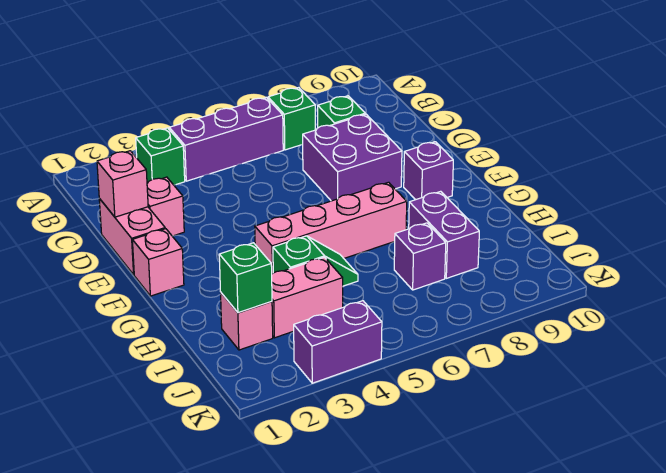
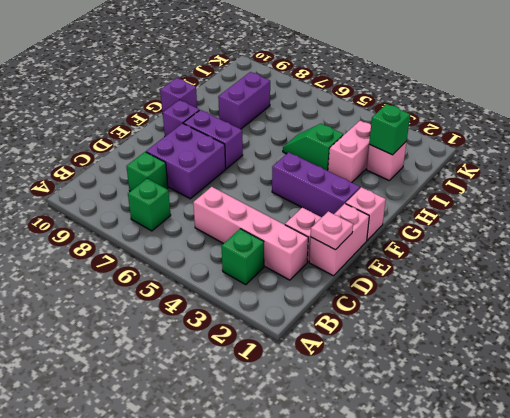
purple brick B4:B6 level 1 -> purple brick F2:F4 level 1
pink brick D1 level 2 -> pink plate D1 level 2
pink brick G4:G7 level 1 -> pink brick C2:C5 level 1
pink brick I3:I4 level 1 -> pink brick H3:I3 level 1
purple brick I7 level 1 -> purple brick G10 level 1
purple brick K3:K4 level 1 -> purple brick F7:F8 level 1

